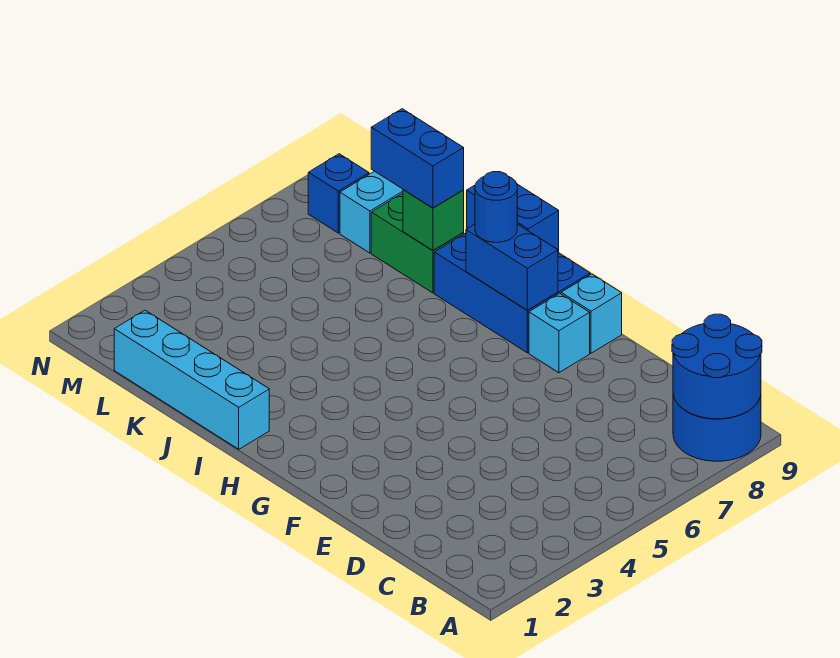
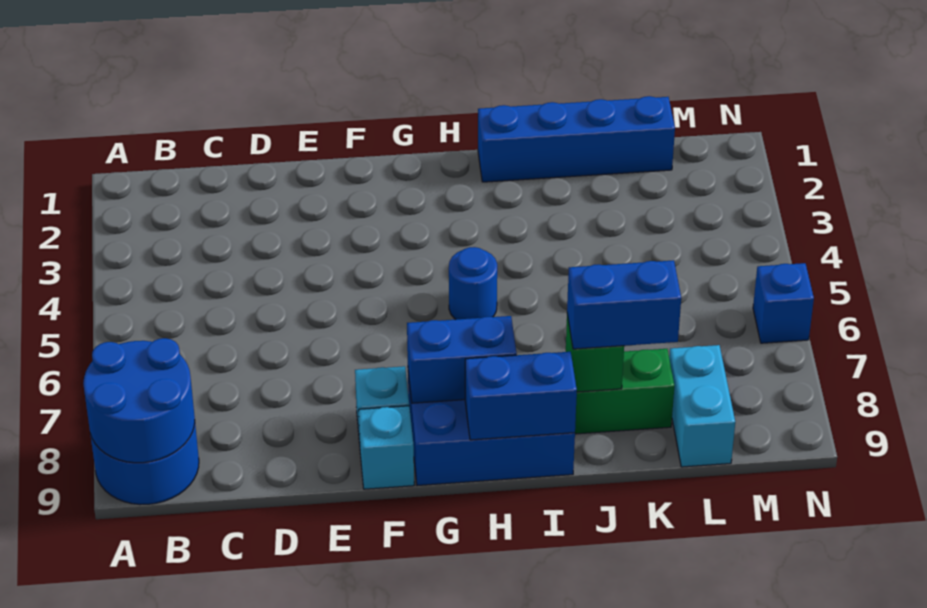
blue round brick H8 level 3 -> blue round brick H5 level 1
cyan brick I1:L1 level 1 -> blue brick I1:L1 level 1
blue brick M8 level 1 -> blue brick N6 level 1

